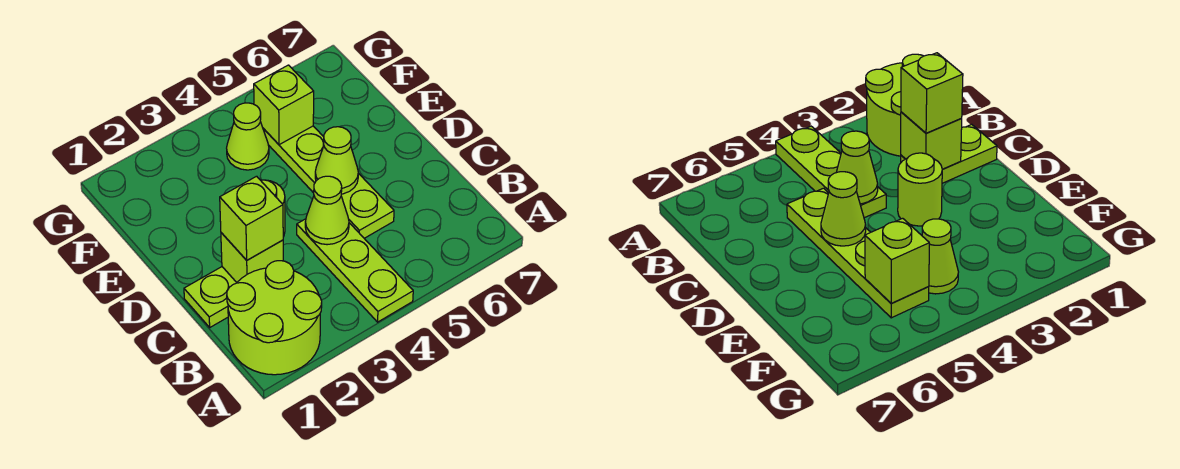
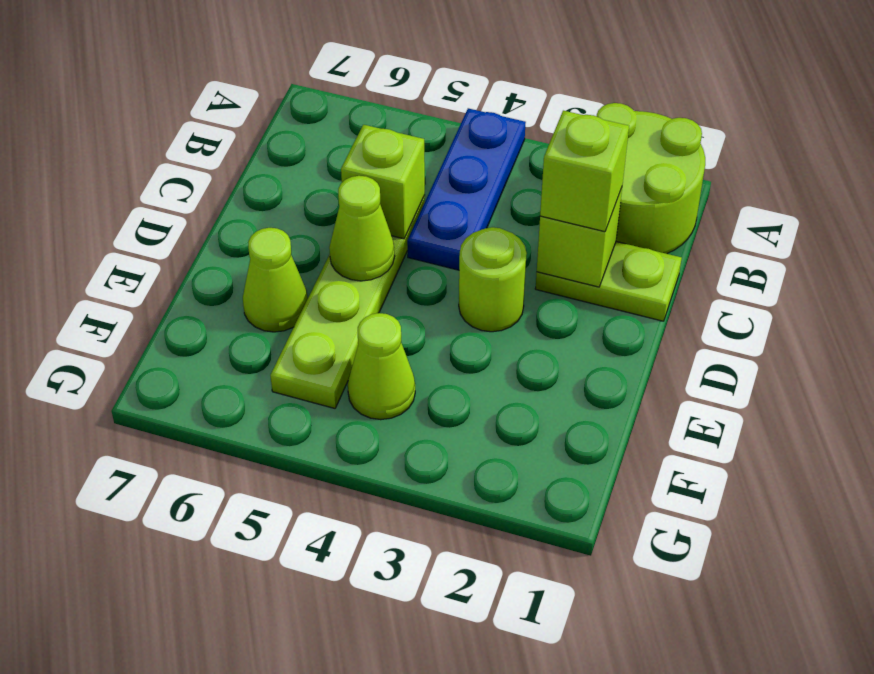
lime plate A4:C4 level 1 -> blue plate A4:C4 level 1
lime cone C4 level 2 -> lime cone E6 level 1
lime brick F5 level 2 -> lime brick C5 level 2

